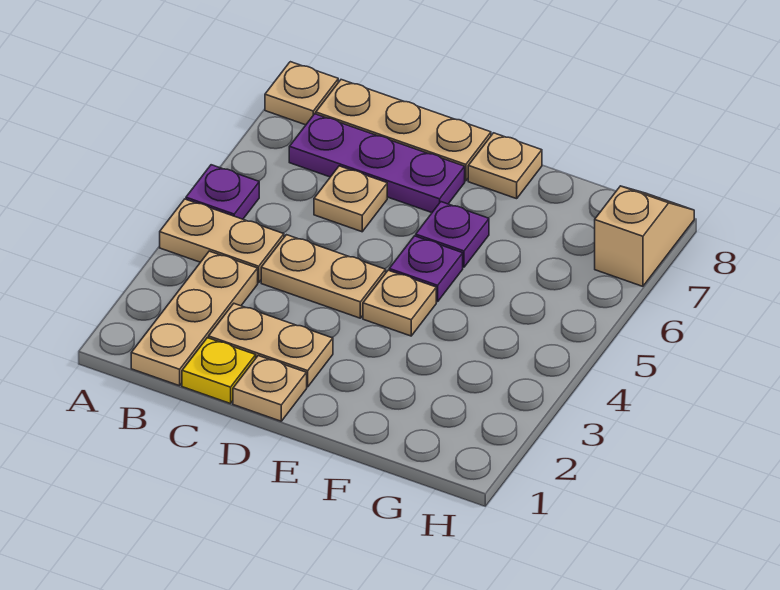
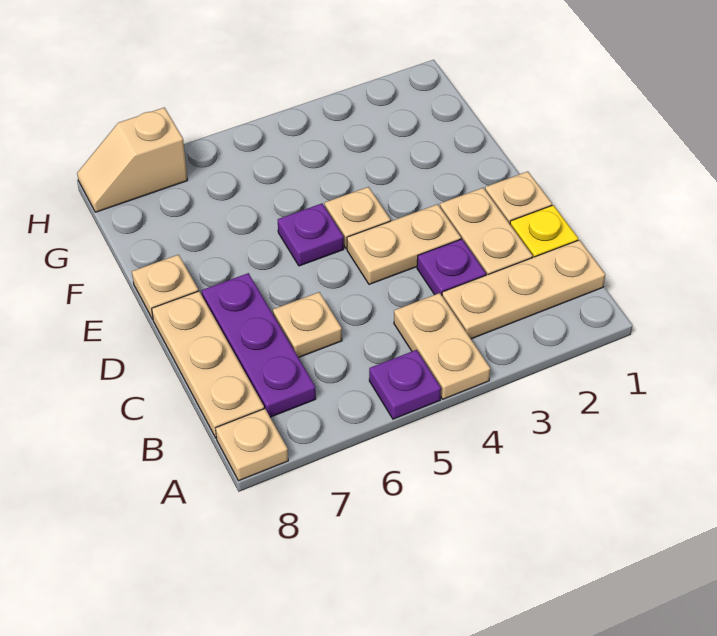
tan plate C4:D4 level 1 -> tan plate D3:D4 level 1
purple plate E6 level 1 -> purple plate C3 level 1

